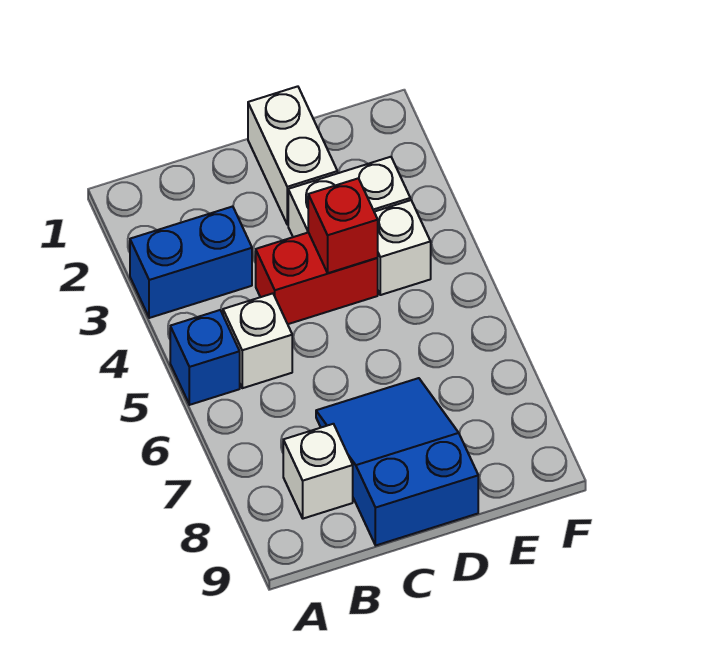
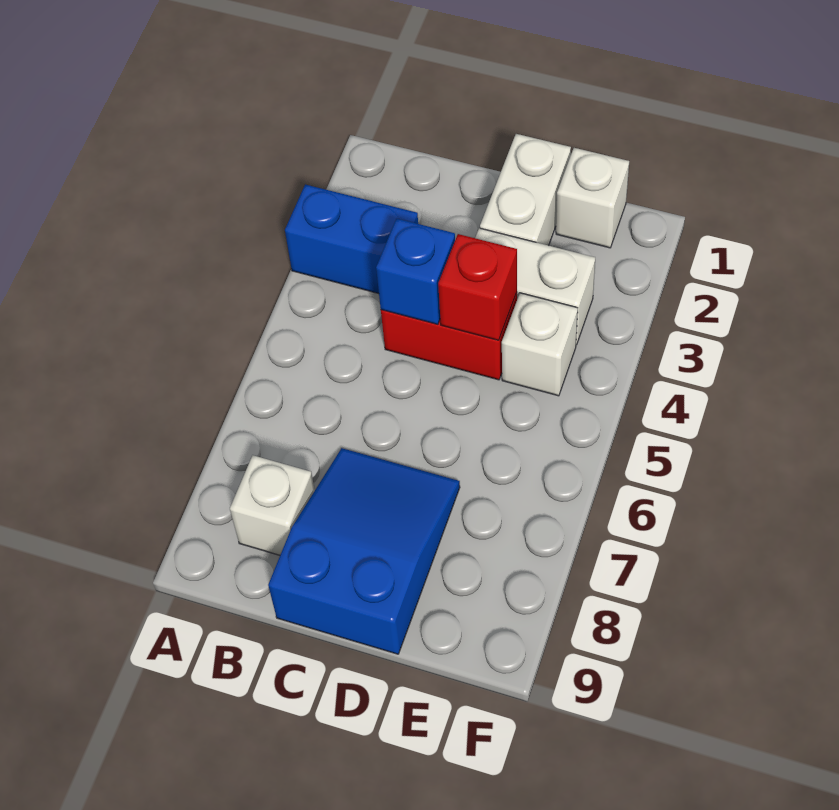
blue brick A5 level 1 -> blue brick C4 level 2
white brick B5 level 1 -> white brick E1 level 1

